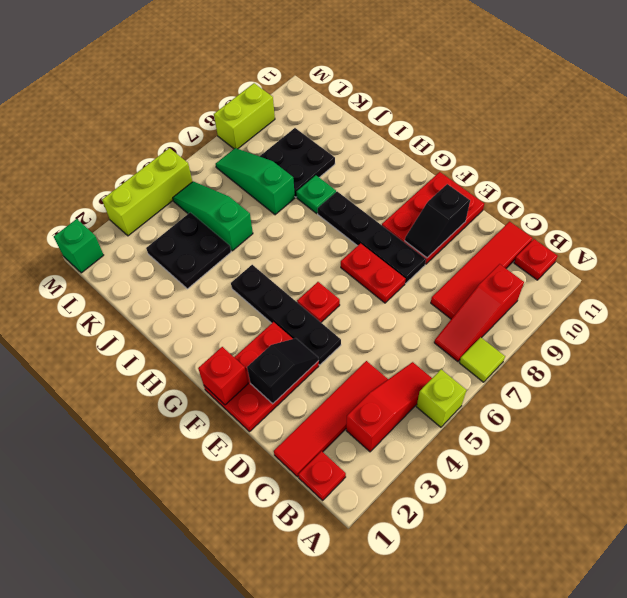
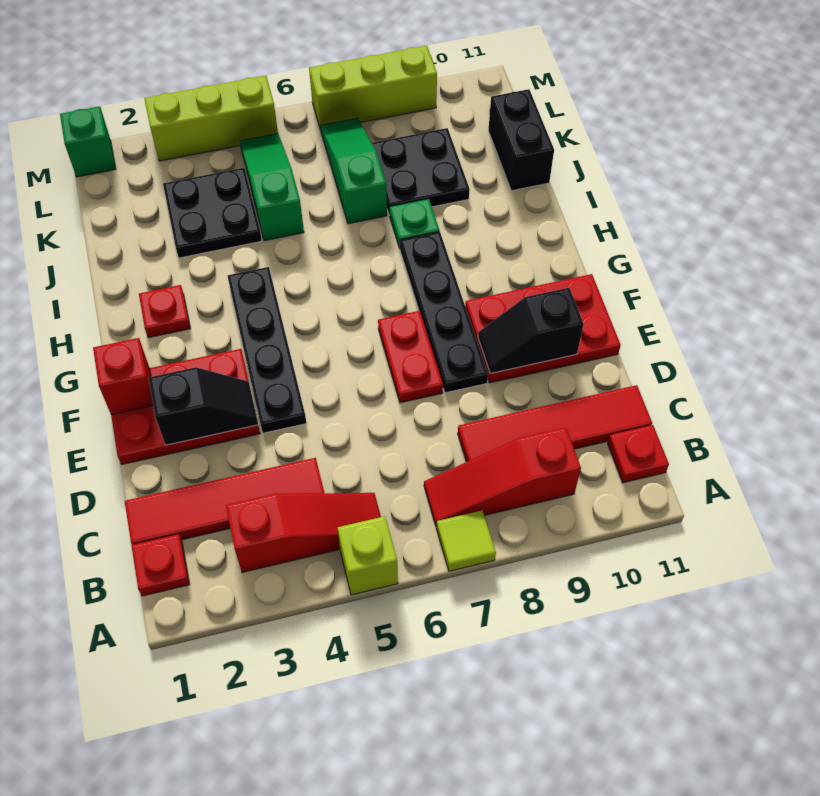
red plate F5 level 1 -> red plate H2 level 1
none -> black brick J11:K11 level 1
lime brick M8:M9 level 1 -> lime brick M7:M9 level 1

